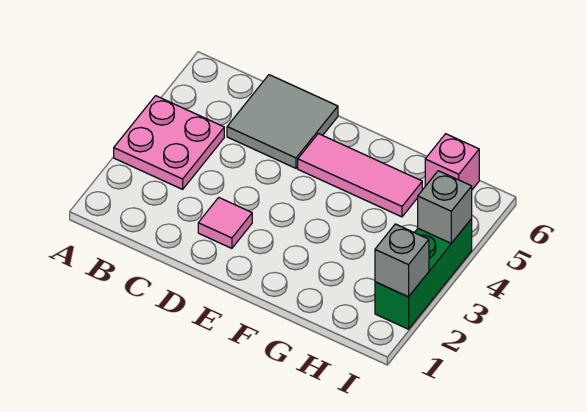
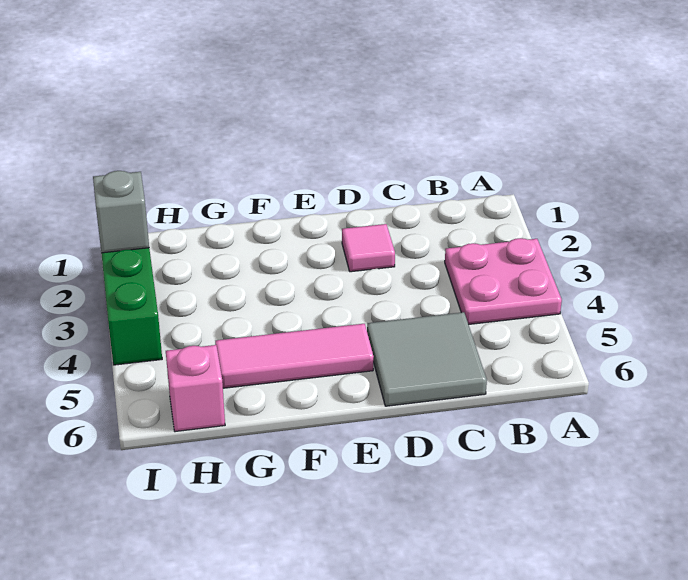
grey brick I4 level 2 -> none

